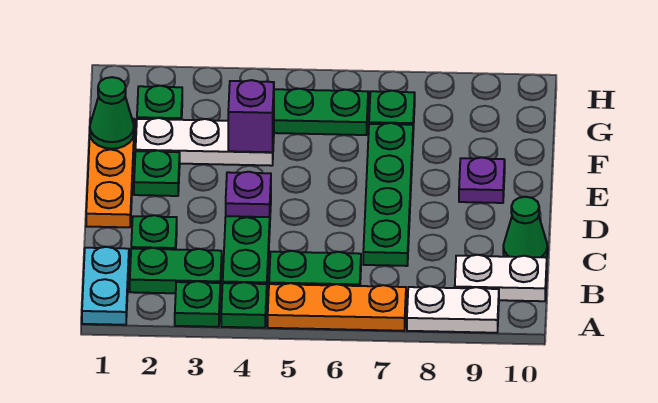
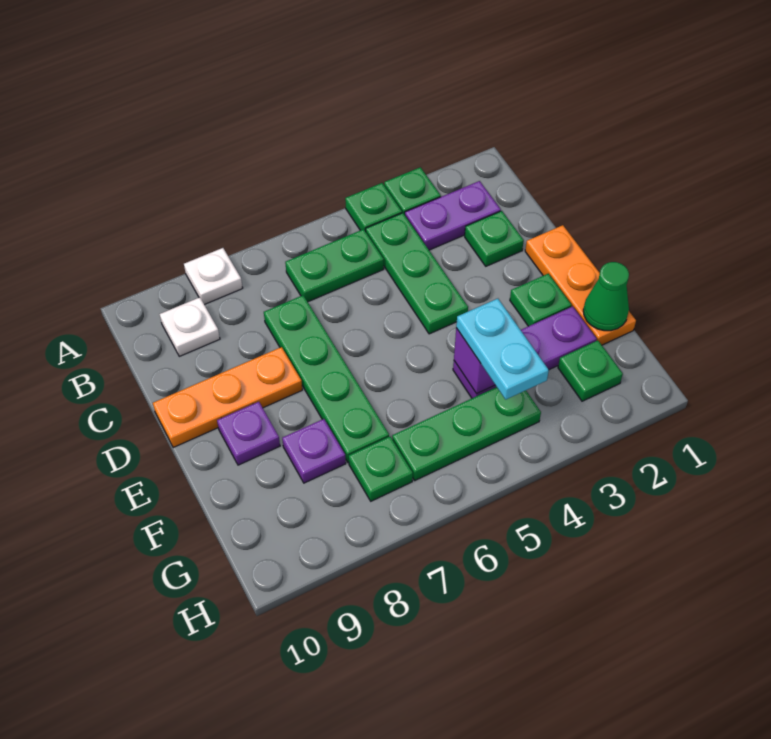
cyan plate A1:B1 level 1 -> cyan plate F4:G4 level 3
orange plate A5:A7 level 1 -> orange plate D8:D10 level 1
white plate A8:A9 level 1 -> white plate A8 level 1
green plate B2:B3 level 1 -> purple plate B2:B3 level 1
white plate B9:B10 level 1 -> white plate B9 level 1
green cone C10 level 1 -> none
purple plate D4 level 2 -> purple plate F8 level 1
white plate F2:F4 level 1 -> purple plate F2:F4 level 1

